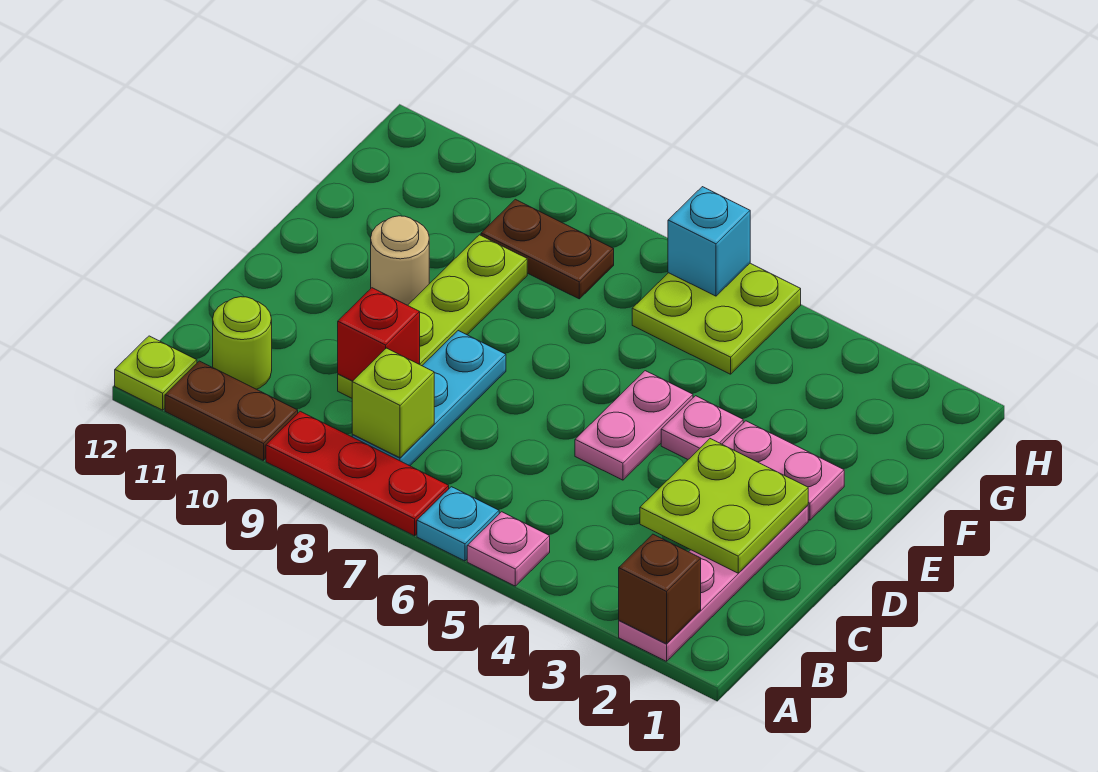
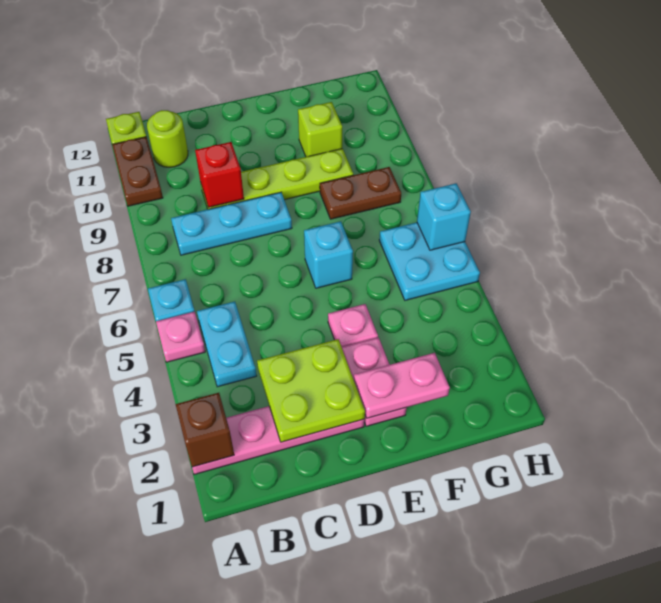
red plate A7:A9 level 1 -> none
none -> cyan plate B4:B5 level 1
lime brick B8 level 2 -> lime brick F10 level 1
pink plate D5:E5 level 1 -> pink plate E2:F2 level 2
none -> cyan brick E6 level 1
tan round brick E10 level 1 -> none
lime plate G5:H6 level 1 -> cyan plate G5:H6 level 1
brown plate G8:G9 level 1 -> brown plate F8:G8 level 1

